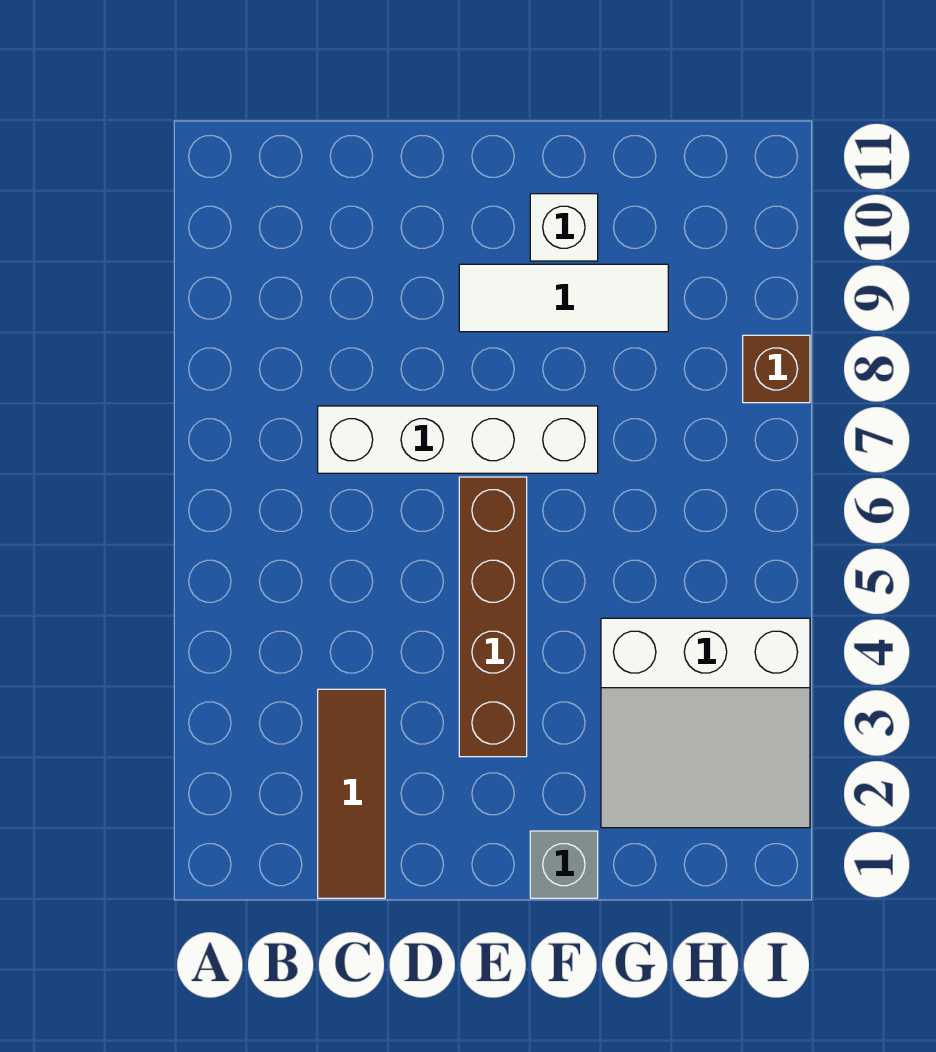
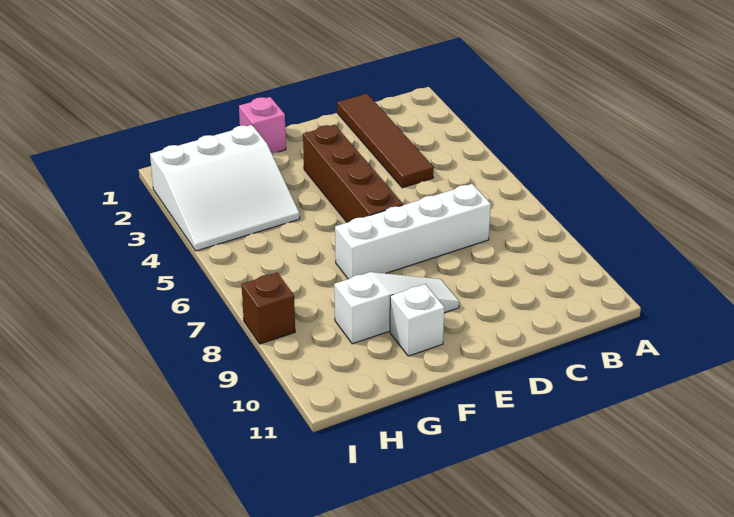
brown tile C1:C3 level 1 -> brown tile C1:C4 level 1
white tile E9:G9 level 1 -> white slope E9:G9 level 1 top G
grey brick F1 level 1 -> pink brick F1 level 1
white slope G2:I4 level 1 top 4 -> white slope G2:I4 level 1 top 2

